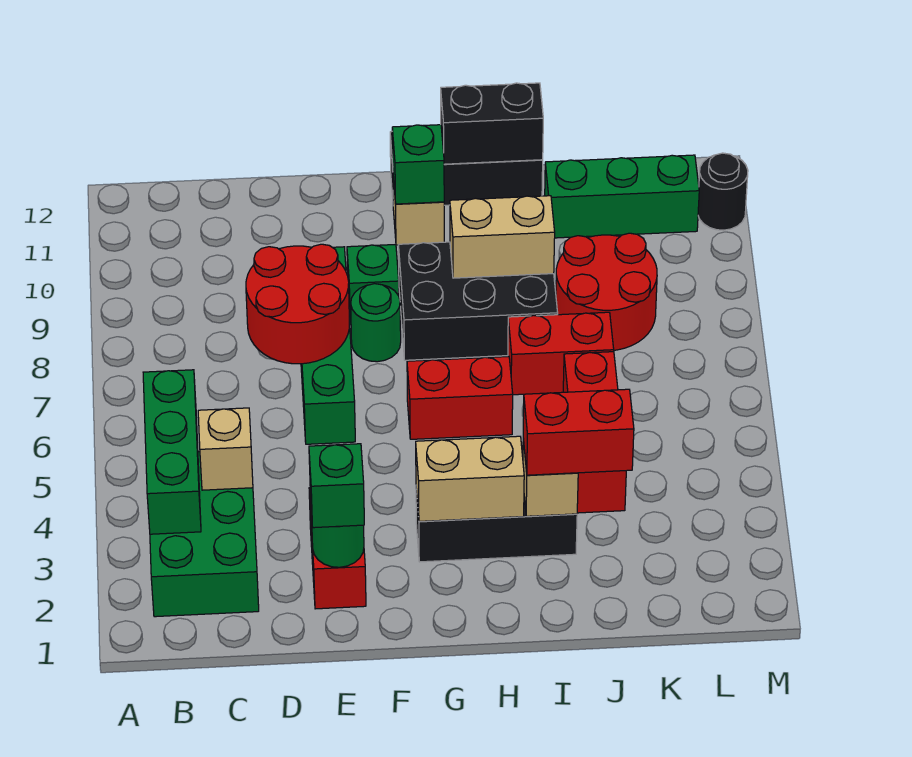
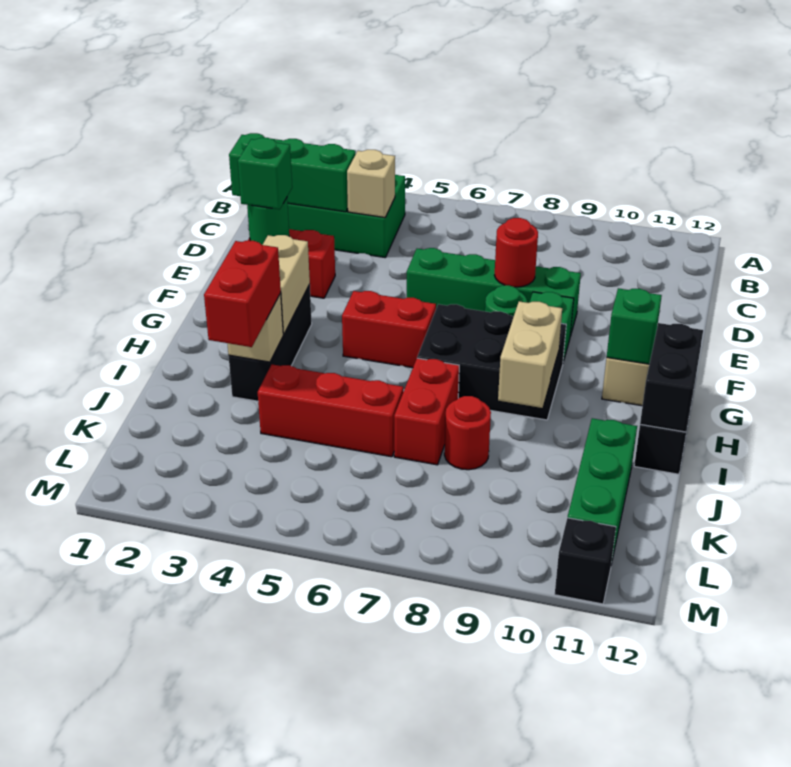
green brick B3:B5 level 2 -> green brick C1:C3 level 2
red round brick D7:E8 level 2 -> red round brick E8 level 2
red brick G6:H6 level 1 -> red brick G5:G6 level 1
black brick G8:I9 level 1 -> black brick G7:H9 level 1
red round brick J8:K9 level 1 -> red round brick J8 level 1
black round brick M11 level 1 -> black brick M11 level 1

